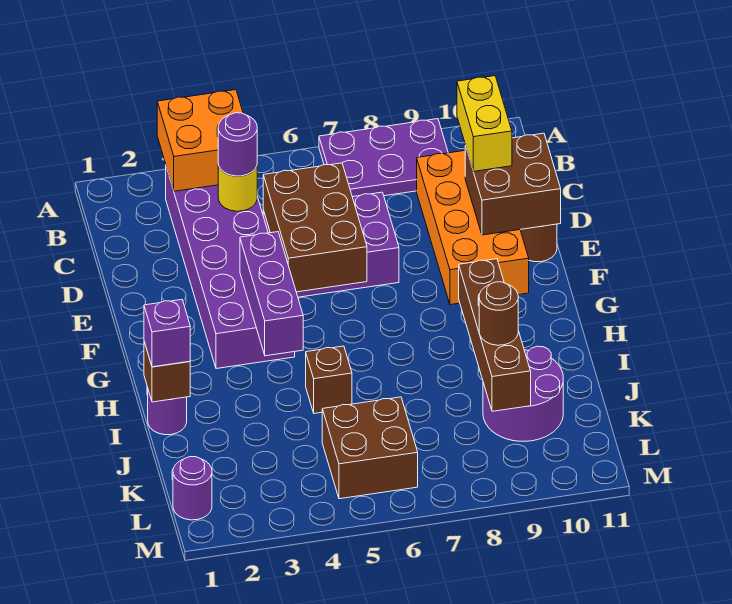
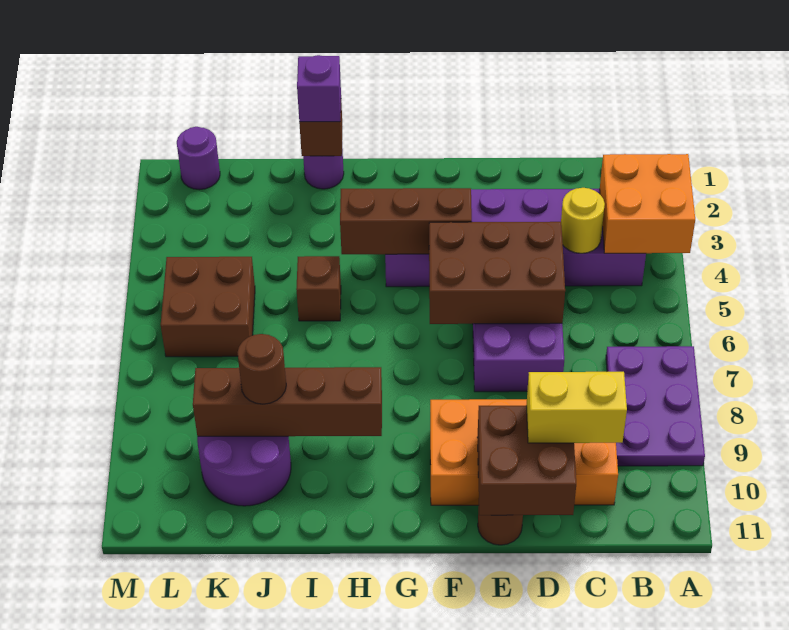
purple round brick C4 level 3 -> none
purple brick F4:H4 level 2 -> brown brick F4:H4 level 2

